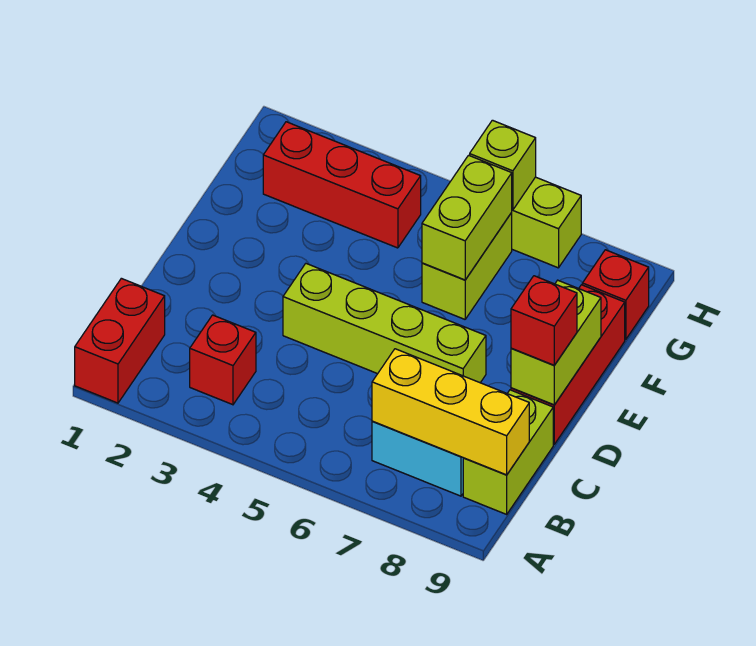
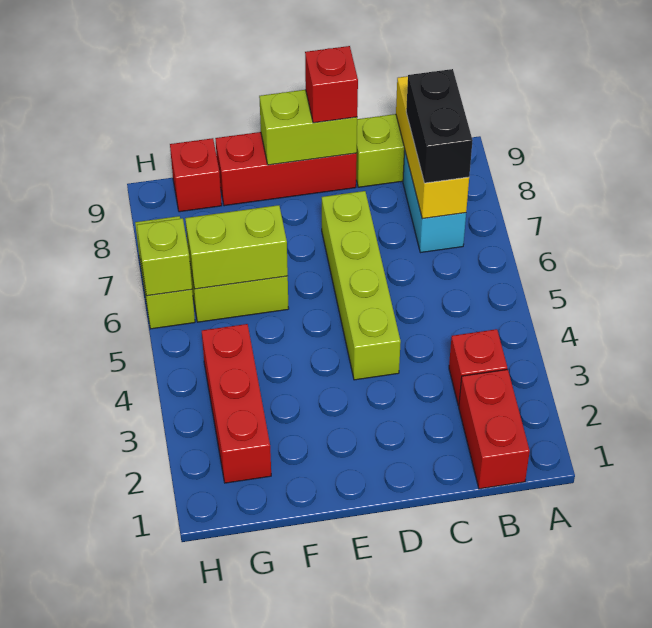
red brick A1:B1 level 1 -> red brick B1:B2 level 1
none -> black brick B7:B8 level 3

